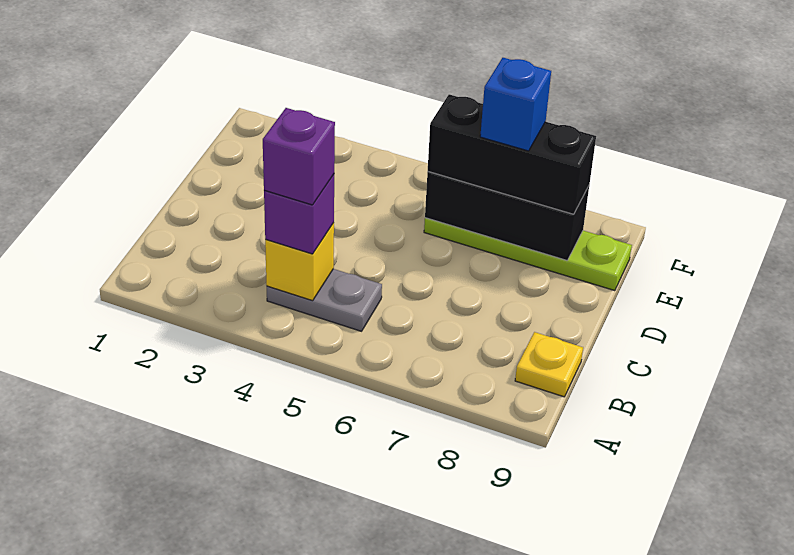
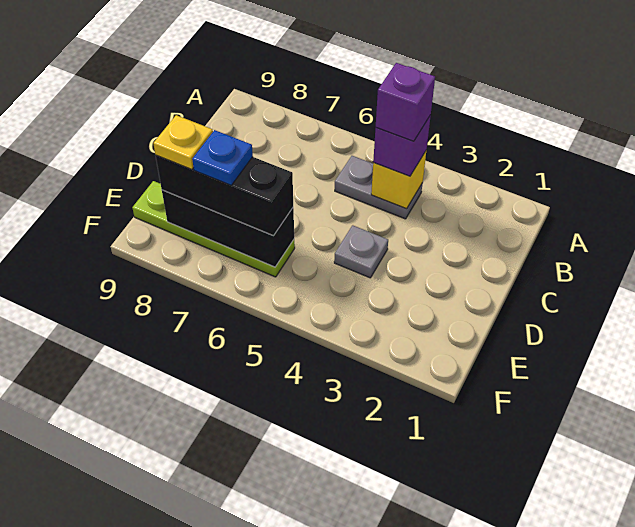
yellow plate B9 level 1 -> yellow plate E8 level 4
none -> grey plate D4 level 1
blue brick E7 level 4 -> blue plate E7 level 4

